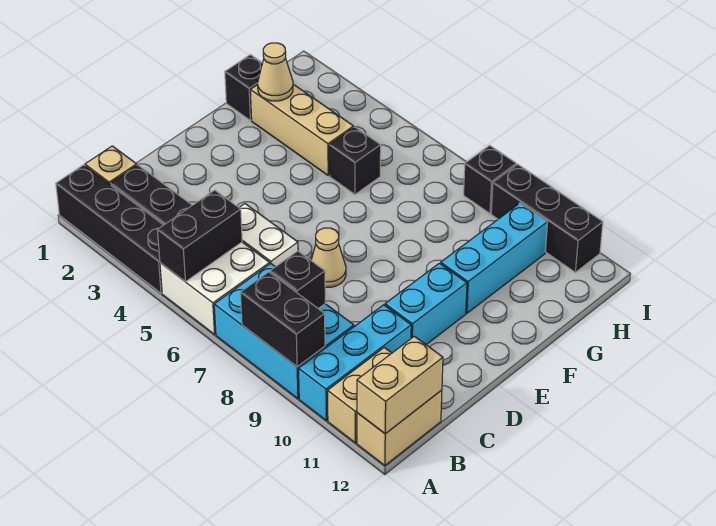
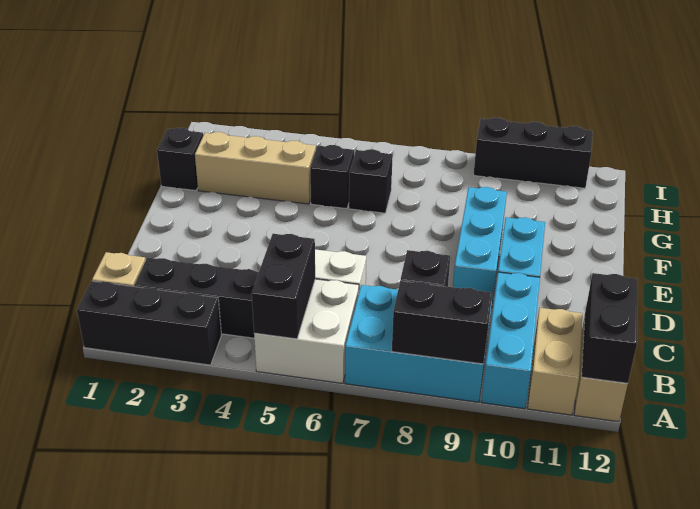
black brick A1:A4 level 1 -> black brick A1:A3 level 1
tan brick A12:B12 level 2 -> black brick A12:B12 level 2
tan cone D7 level 1 -> none
cyan brick F10:H10 level 1 -> cyan brick D9:F9 level 1
tan cone G2 level 2 -> none
black brick I8 level 1 -> black brick G6 level 1

